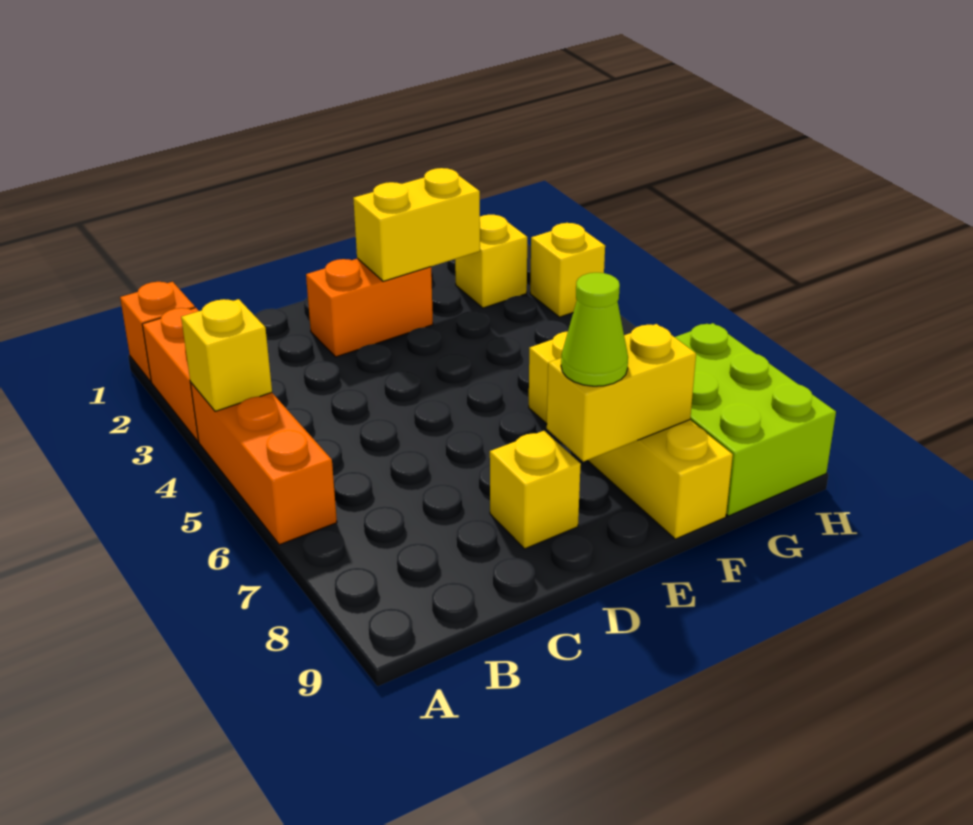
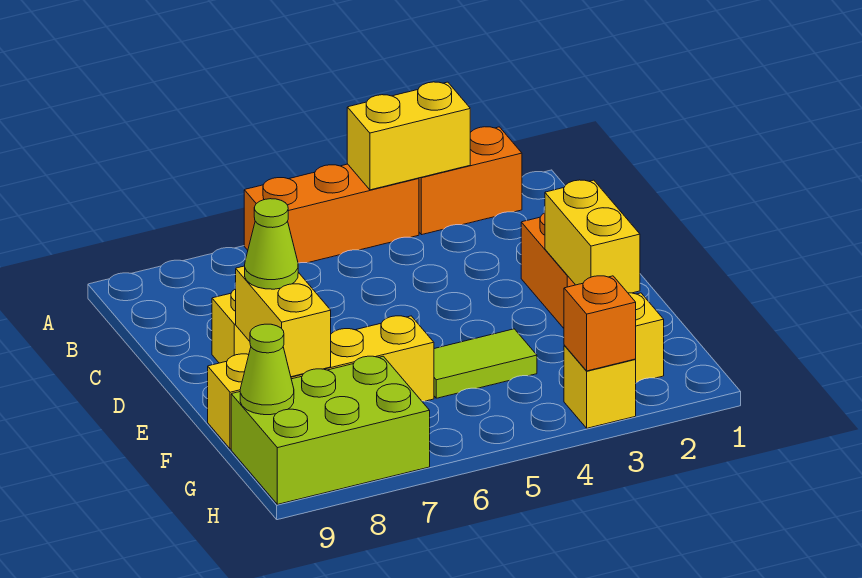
orange brick A1 level 1 -> orange brick H3 level 2
yellow brick A4 level 2 -> yellow brick A3:A4 level 2
none -> lime tile F4:F5 level 1
none -> lime cone G9 level 2

